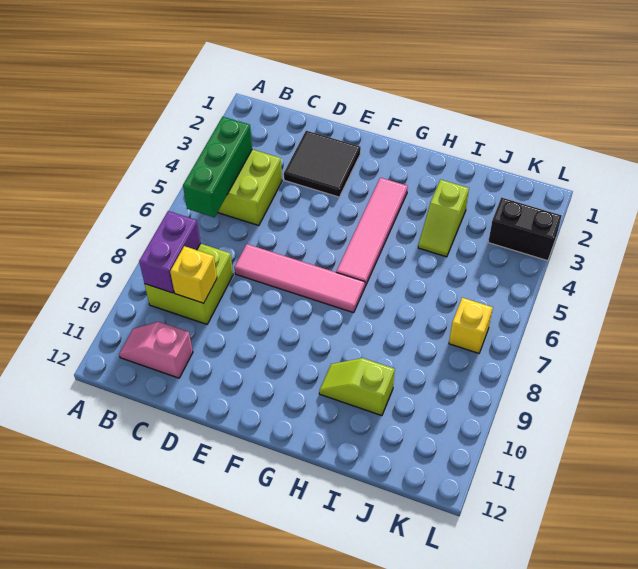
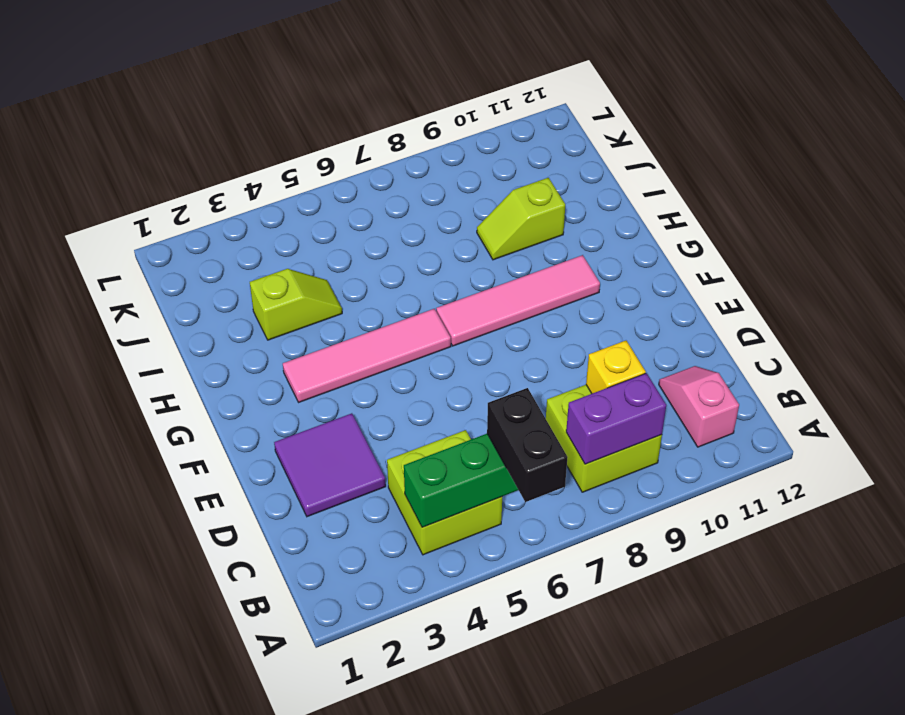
pink slope B11:C11 level 1 top C -> pink slope B11:C11 level 1 top B
black tile D2:E3 level 1 -> purple tile D2:E3 level 1
pink tile D7:G7 level 1 -> pink tile G7:G10 level 1
lime slope H10:I10 level 1 top I -> lime slope I9:I10 level 1 top 10
black brick K3:L3 level 1 -> black brick A6:B6 level 3
yellow brick K7 level 1 -> none

